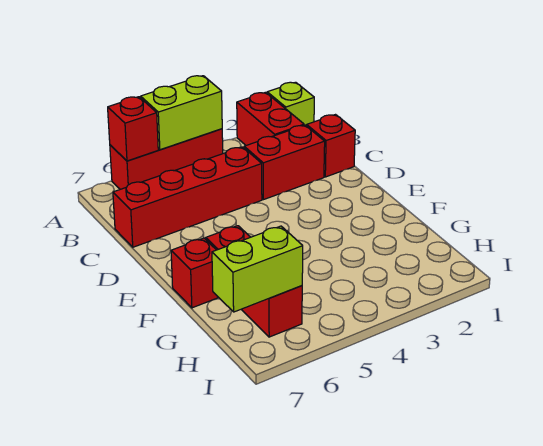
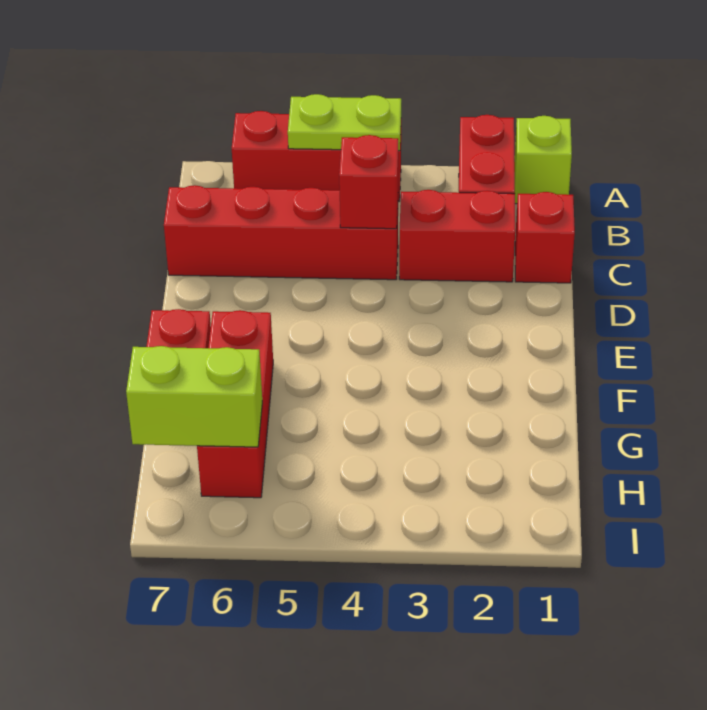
lime brick A4:A5 level 2 -> lime plate A4:A5 level 2
red brick A6 level 2 -> red brick C4 level 2

